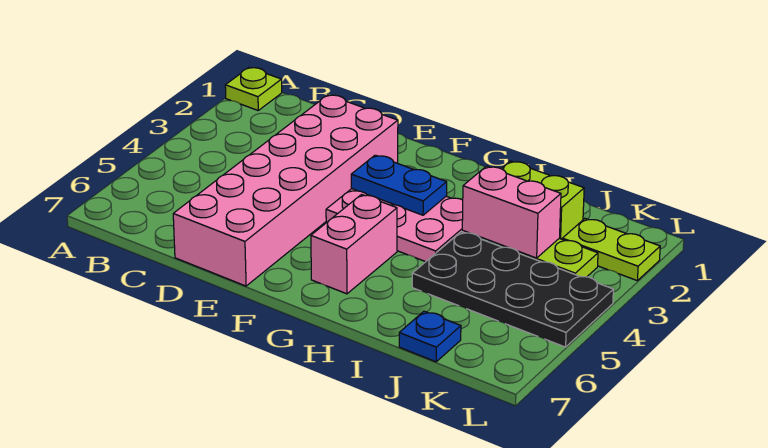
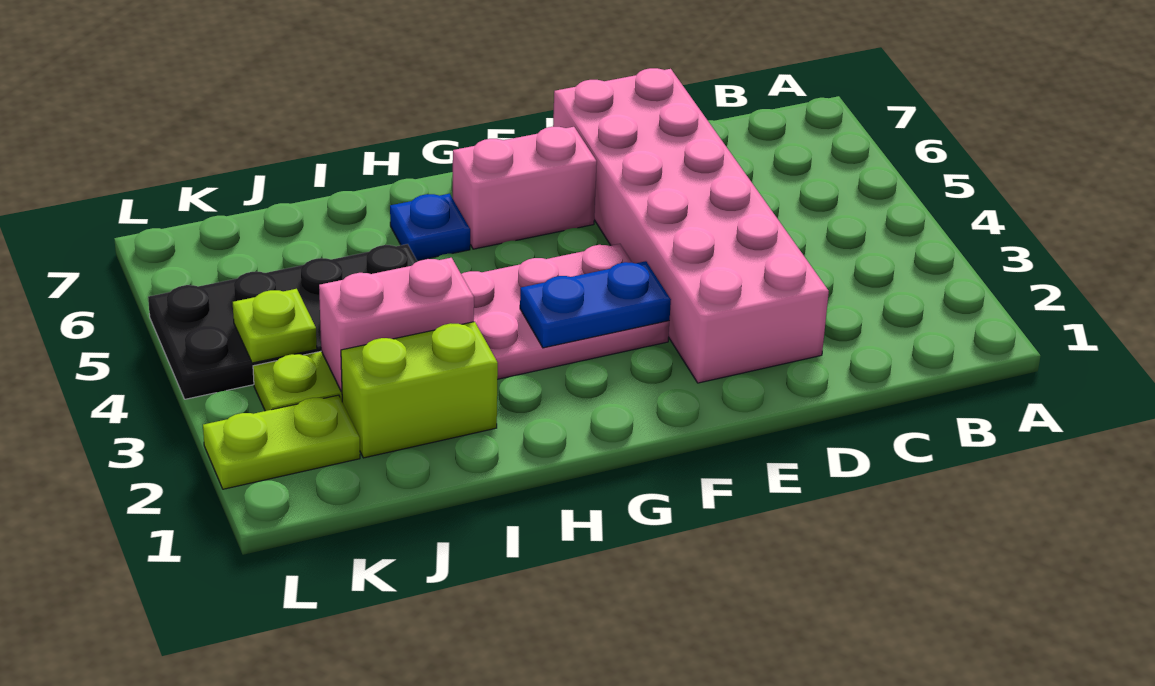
lime plate A1 level 1 -> lime plate K4 level 2
pink brick G5:G6 level 1 -> pink brick F6:G6 level 1
blue plate J7 level 1 -> blue plate H6 level 1

